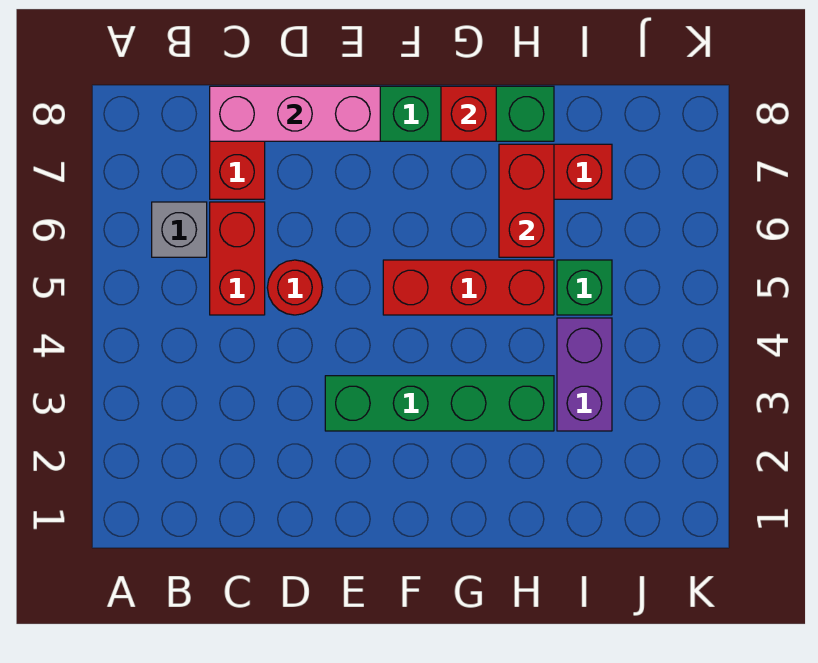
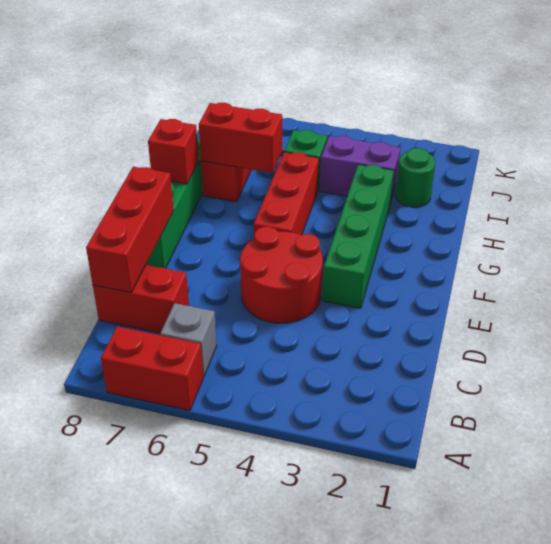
red brick C5:C6 level 1 -> red brick A6:A7 level 1
pink brick C8:E8 level 2 -> red brick C8:E8 level 2
red round brick D5 level 1 -> red round brick D4:E5 level 1
none -> green round brick I2 level 1

